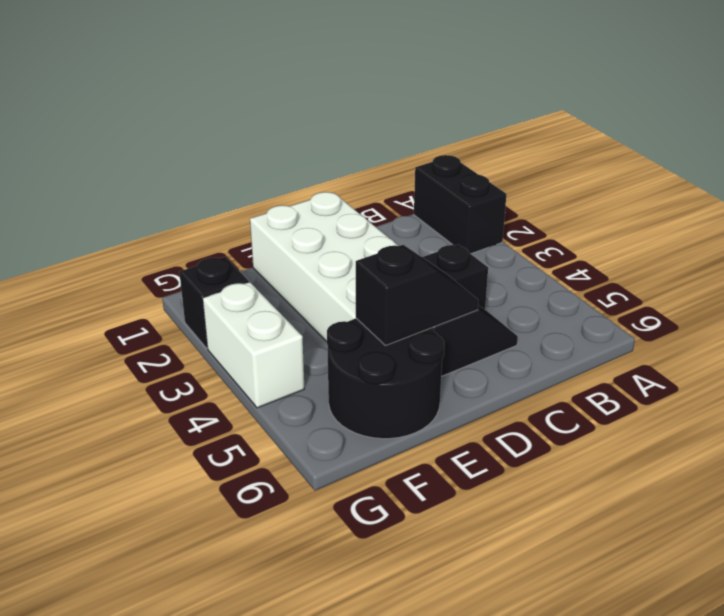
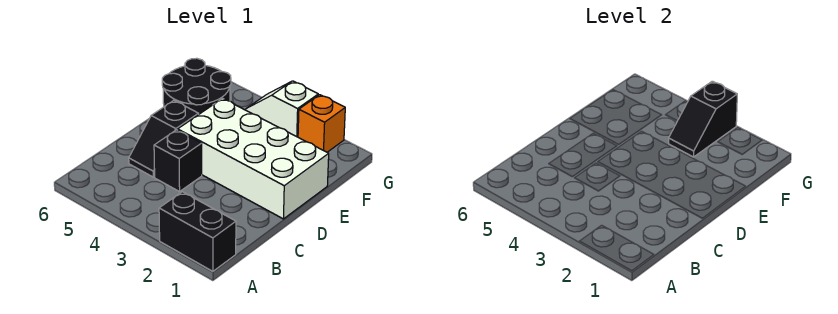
black slope D5:E5 level 2 top E -> black slope F3:G3 level 2 top G
black brick G2 level 1 -> orange brick G2 level 1
white brick G3:G4 level 1 -> white slope G3:G4 level 1 top 3

